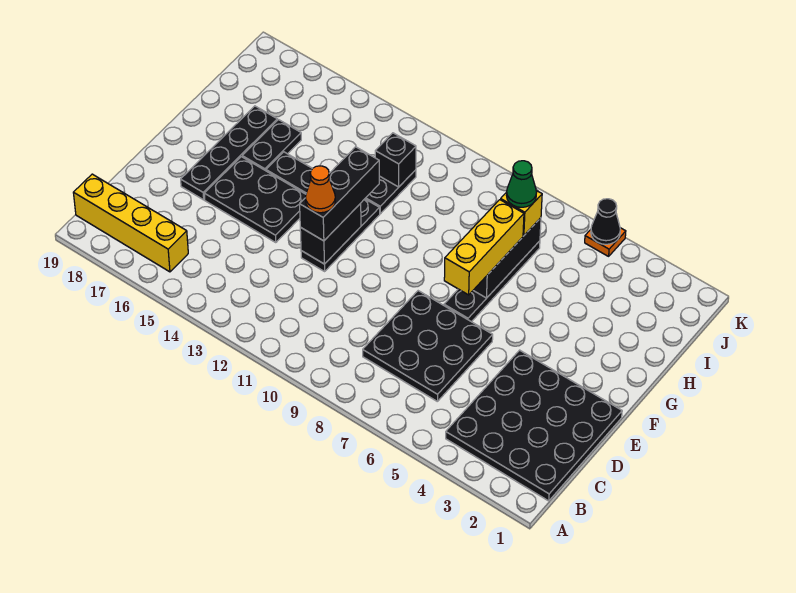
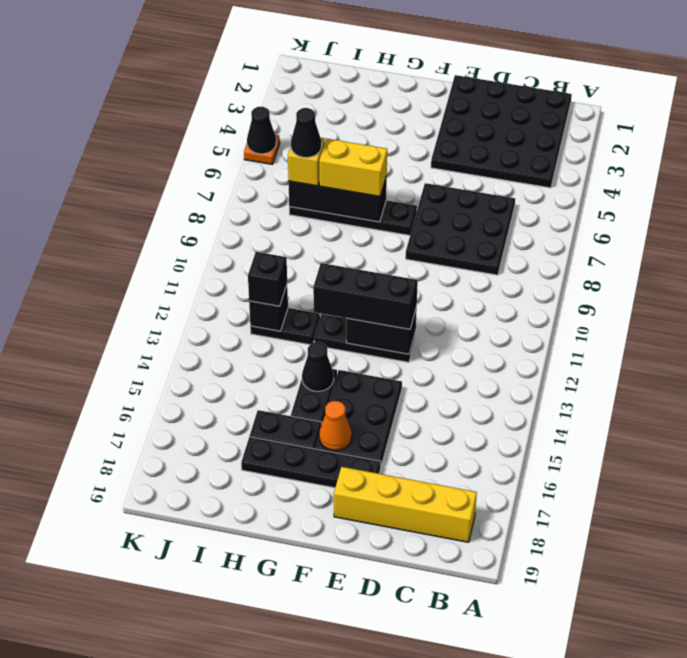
yellow brick B16:B19 level 1 -> yellow brick B18:E18 level 1
orange cone E12 level 4 -> orange cone F16 level 2
yellow brick F7:H7 level 3 -> yellow brick G7:H7 level 3
none -> black cone G14 level 2
green cone I7 level 4 -> black cone I7 level 4
none -> black brick I12 level 3

